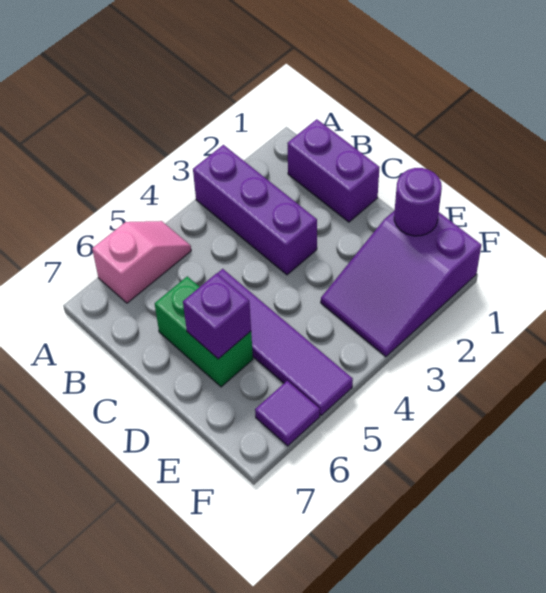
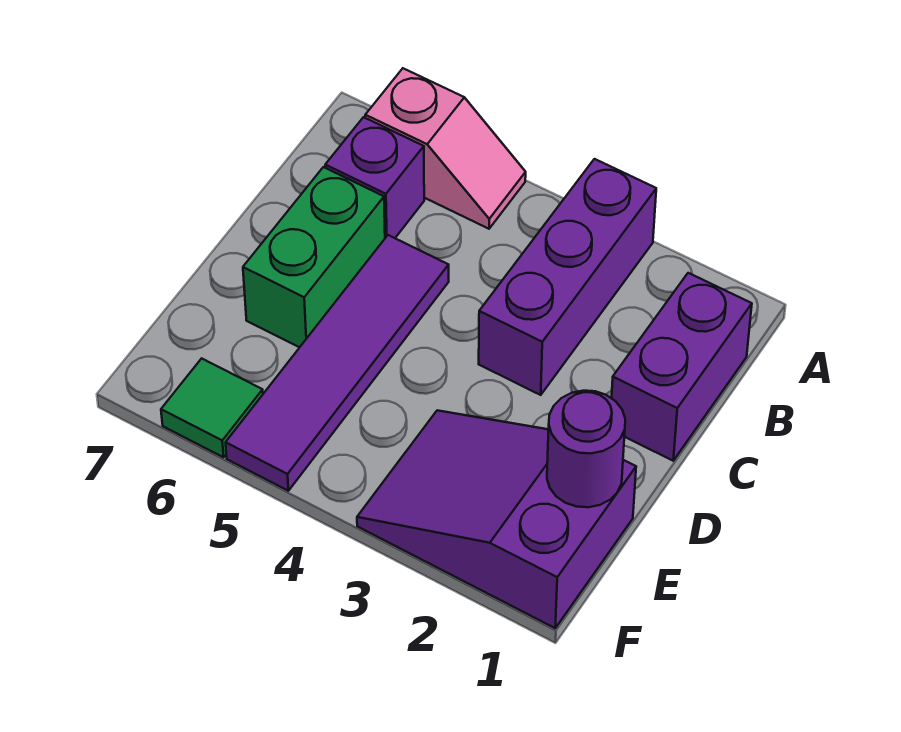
purple brick D6 level 2 -> purple brick B6 level 1
purple tile F6 level 1 -> green tile F6 level 1

